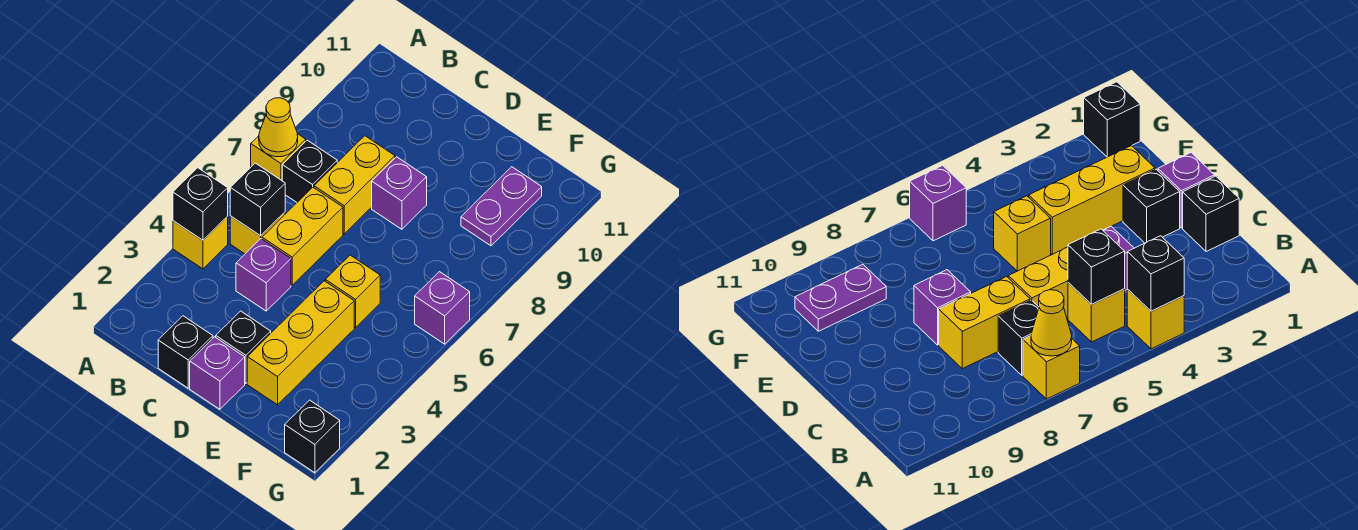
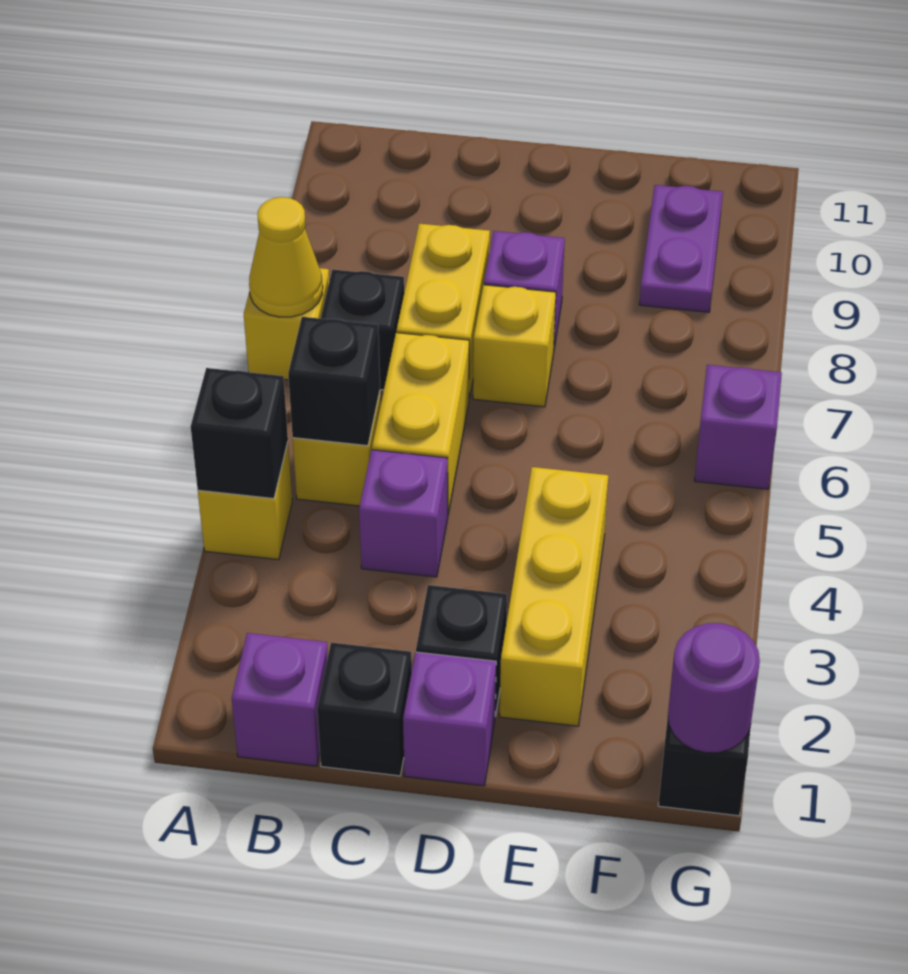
none -> purple brick B1 level 1
yellow brick E5 level 1 -> yellow brick D7 level 1
none -> purple round brick G1 level 2

